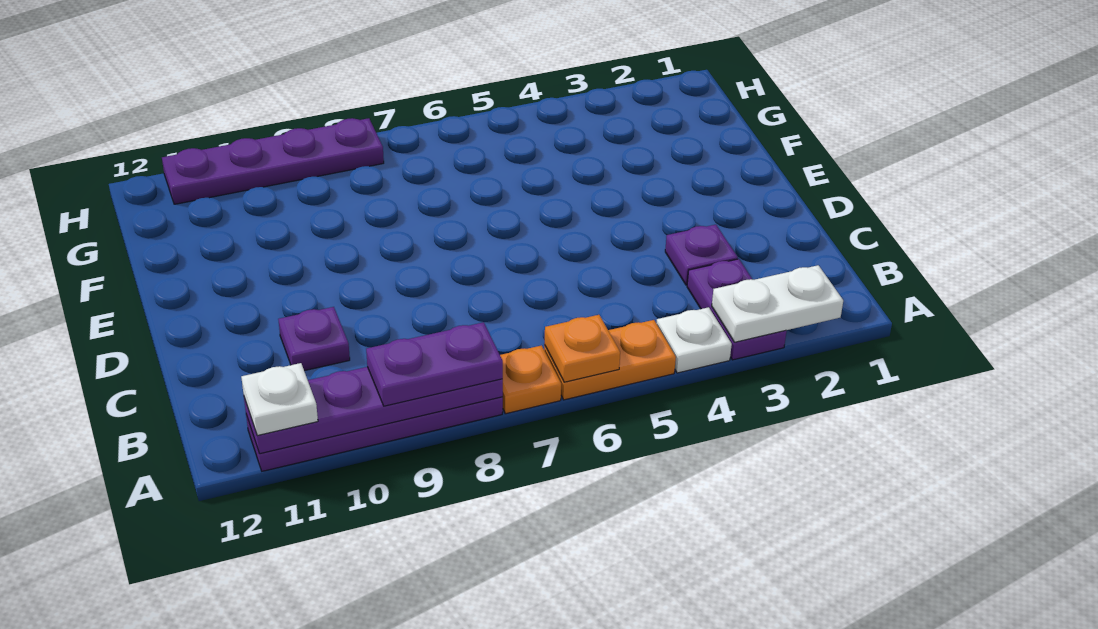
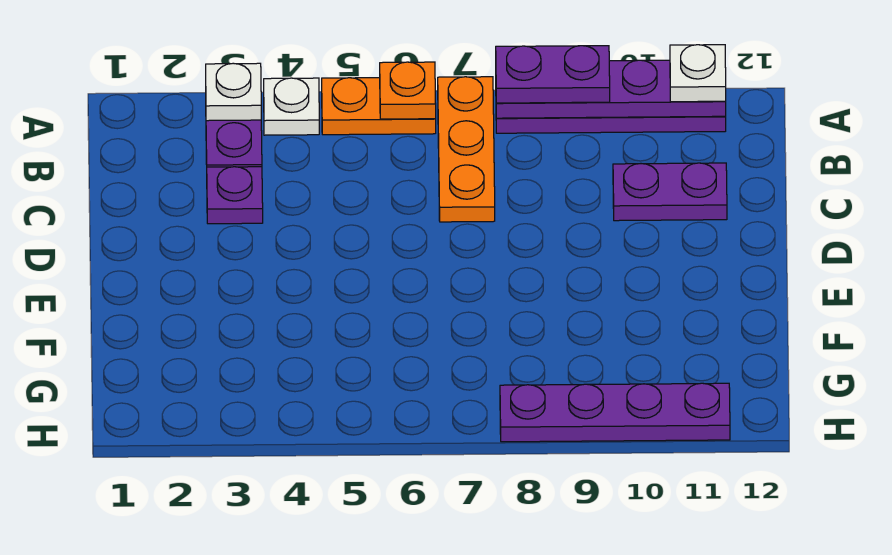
white plate A2:A3 level 2 -> white plate A3 level 2
orange plate A7 level 1 -> orange plate A7:C7 level 1
purple plate C10 level 1 -> purple plate C10:C11 level 1

